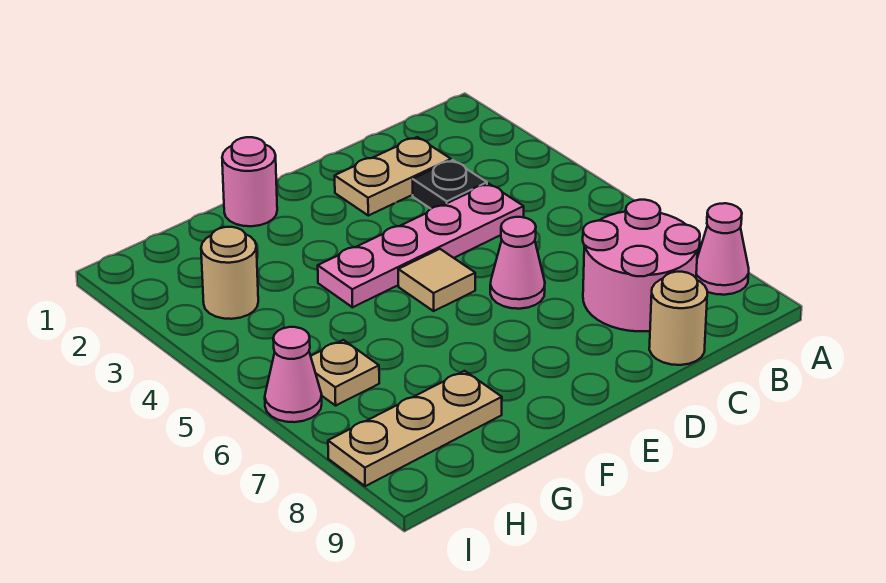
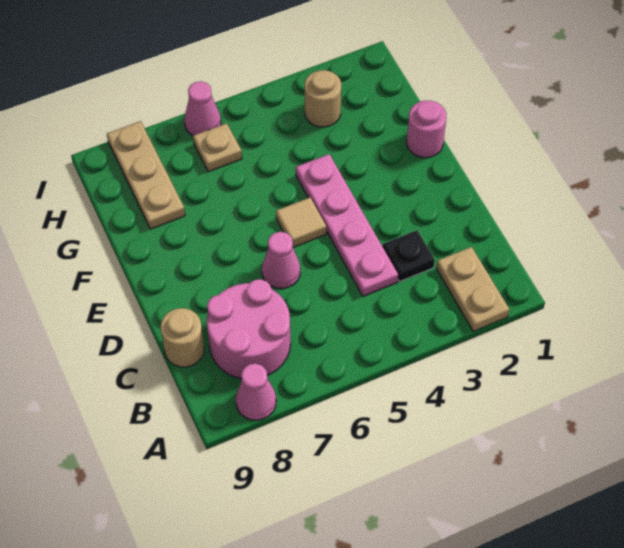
tan plate C2:D2 level 1 -> tan plate A2:B2 level 1

